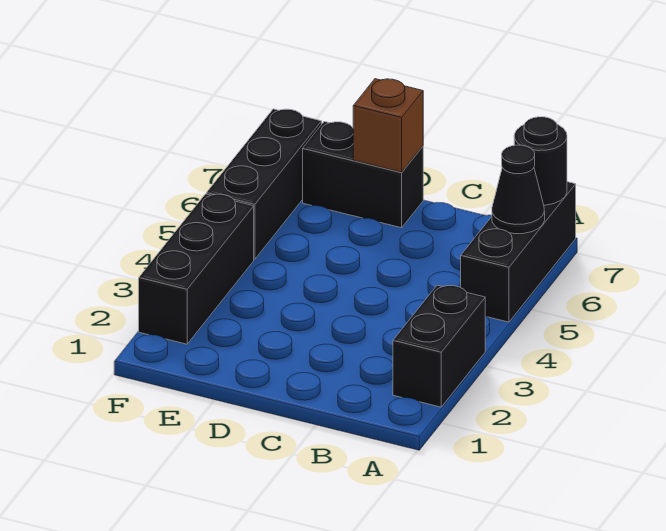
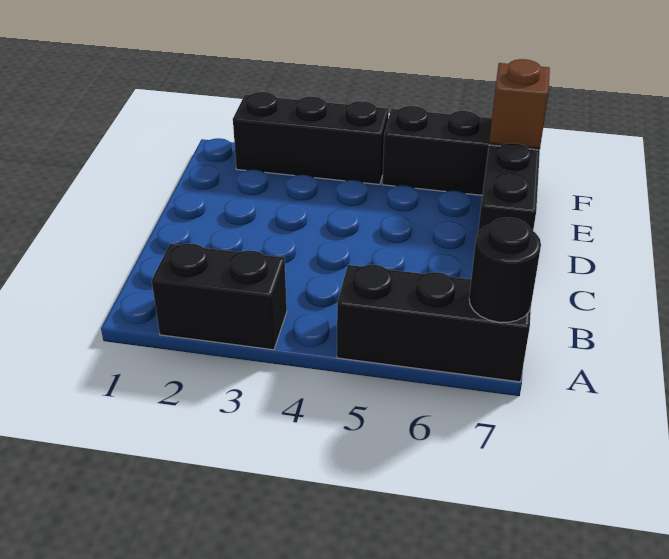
black cone A6 level 2 -> none
brown brick D7 level 2 -> brown brick F7 level 2

